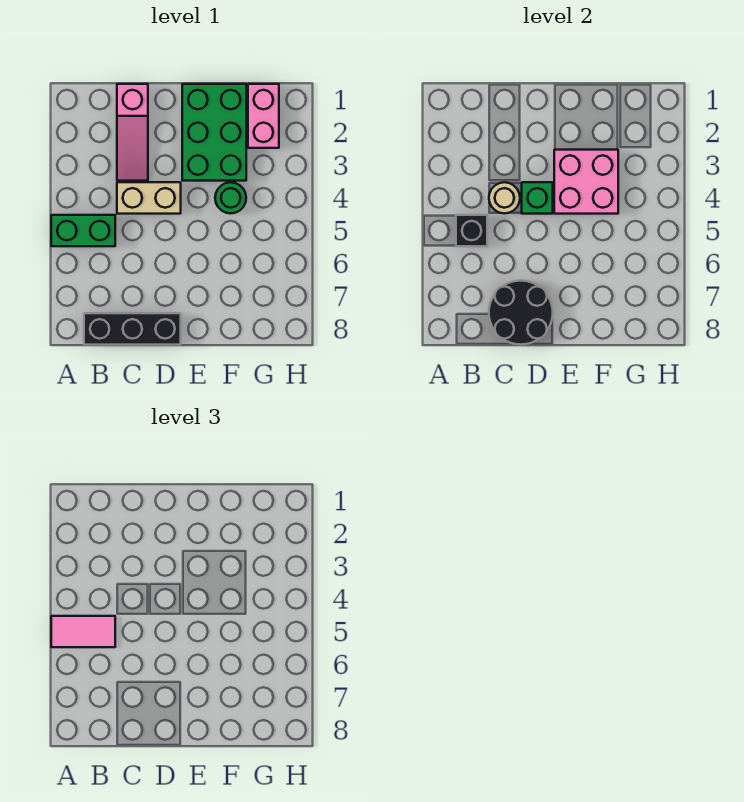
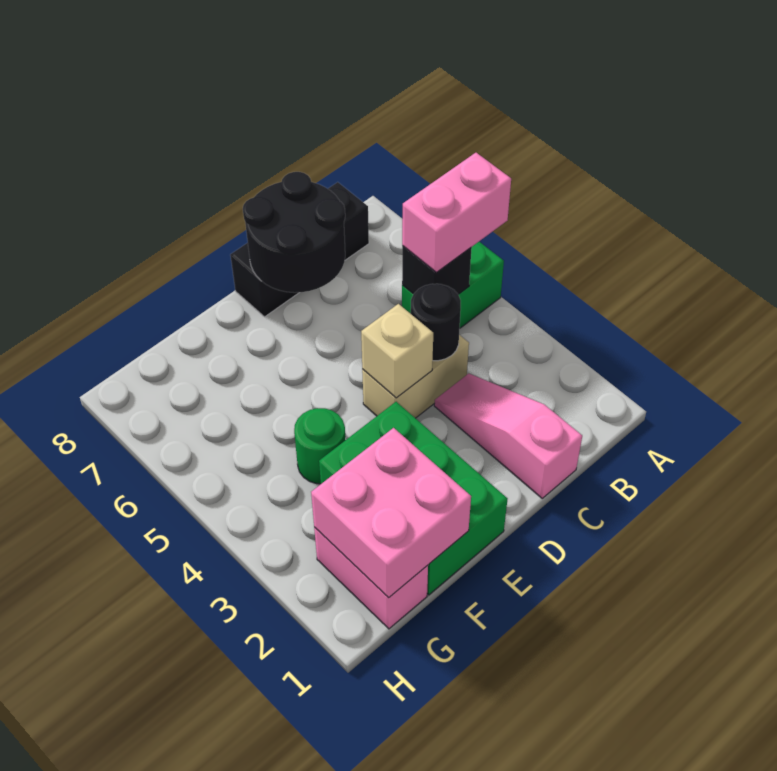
pink tile A5:B5 level 3 -> pink brick A5:B5 level 3
tan round brick C4 level 2 -> black round brick C4 level 2
green brick D4 level 2 -> tan brick D4 level 2
pink brick E3:F4 level 2 -> pink brick F1:G2 level 2

